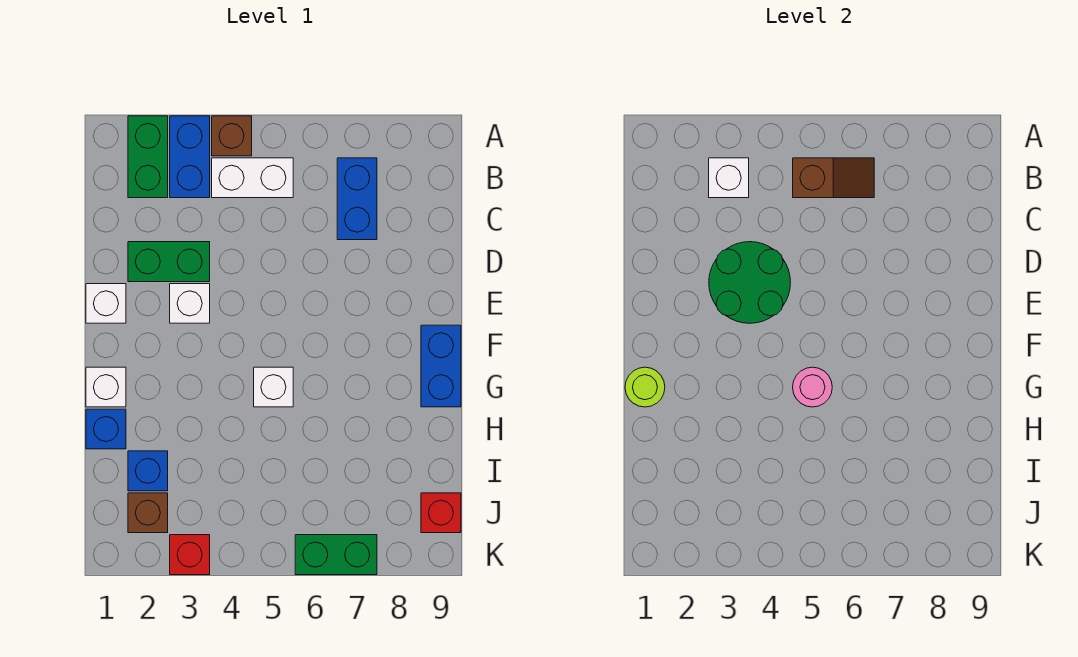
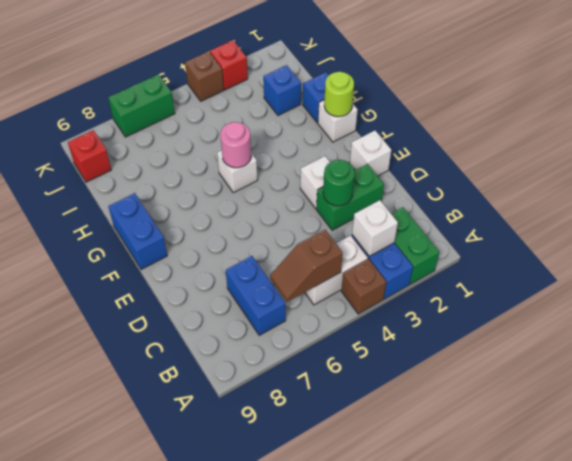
green round brick D3:E4 level 2 -> green round brick D3 level 2
brown brick J2 level 1 -> brown brick K4 level 1

